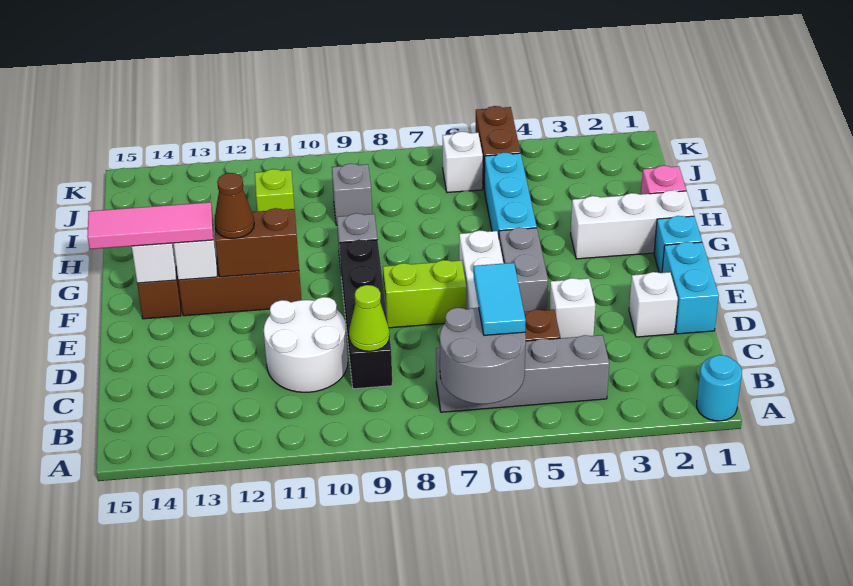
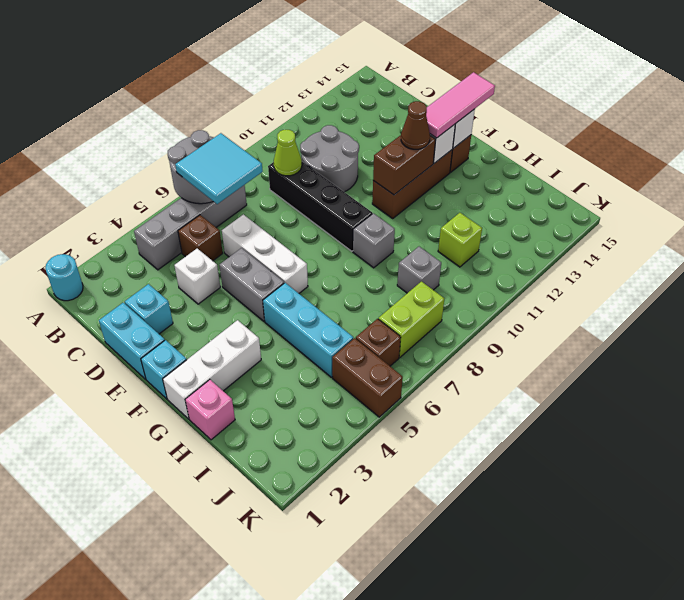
cyan tile B6:C6 level 3 -> cyan tile B6:C7 level 3
white round brick C10:D11 level 1 -> grey round brick C10:D11 level 1
white brick D2 level 1 -> cyan brick D2 level 1
lime brick E7:E8 level 1 -> lime brick J7:J8 level 1
white brick J6 level 1 -> brown brick J6 level 1

